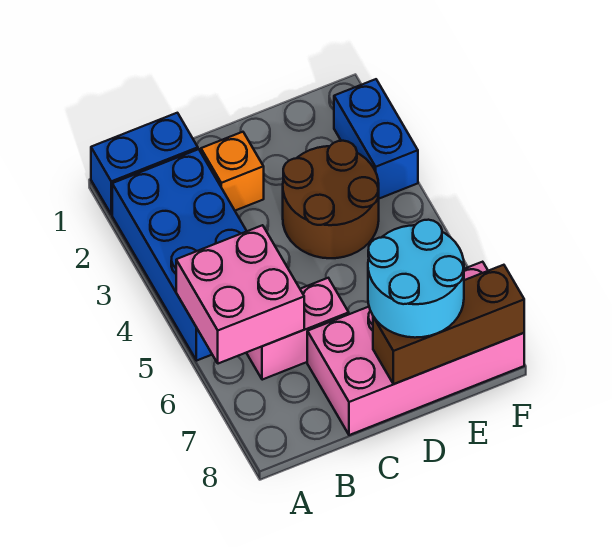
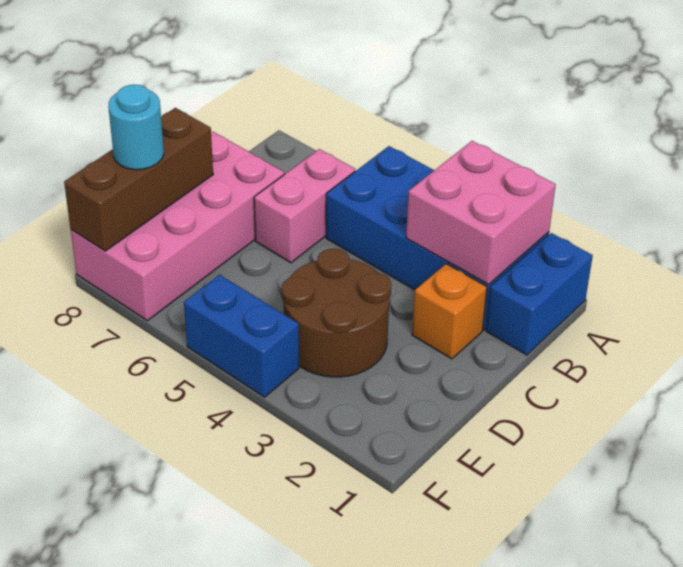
pink brick A5:B6 level 2 -> pink brick A2:B3 level 2
cyan round brick D7:E8 level 3 -> cyan round brick E8 level 3
blue brick F2:F3 level 1 -> blue brick F4:F5 level 1

